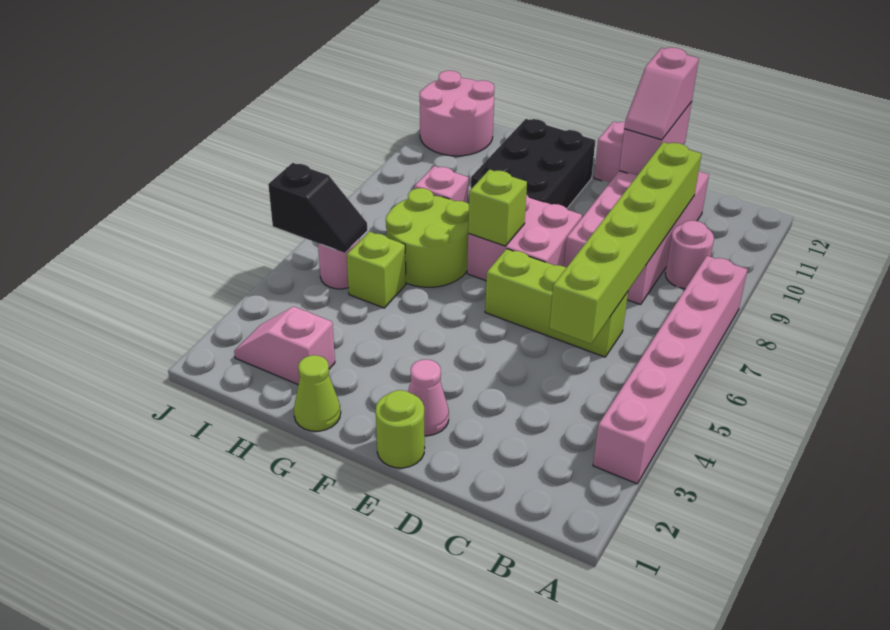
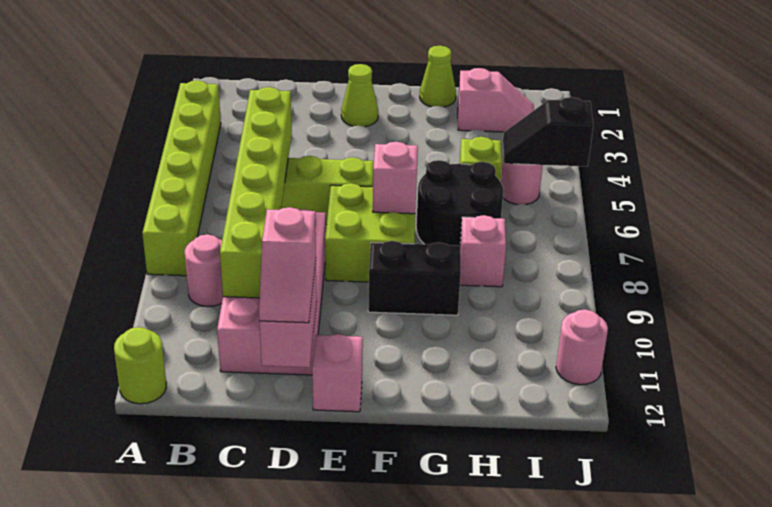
pink brick A3:A8 level 1 -> lime brick A3:A8 level 1
pink slope D11:D12 level 3 top 12 -> pink slope D11:D12 level 3 top 11
lime round brick E1 level 1 -> lime round brick A12 level 1
pink cone E2 level 1 -> lime cone E2 level 1
pink brick E7:F8 level 1 -> lime brick E7:F8 level 1
lime brick F7 level 2 -> pink brick F7 level 2
black brick F9:G11 level 1 -> black brick F9:G9 level 1
lime round brick G6:H7 level 1 -> black round brick G6:H7 level 1
pink round brick I11:J12 level 1 -> pink round brick J11 level 1

